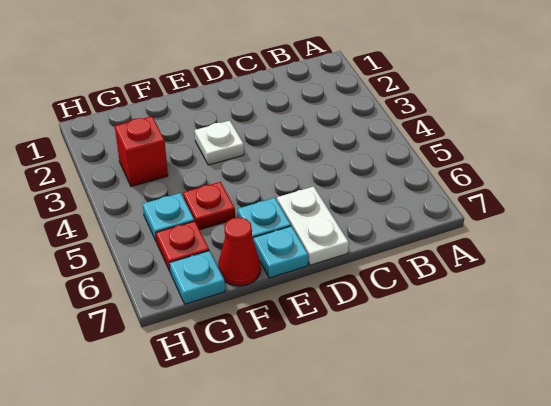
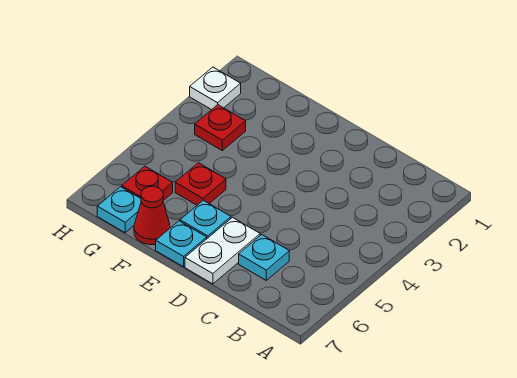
white plate E3 level 1 -> white plate H2 level 1
red brick G3 level 1 -> red plate G3 level 1
cyan plate G5 level 1 -> cyan plate C6 level 1

